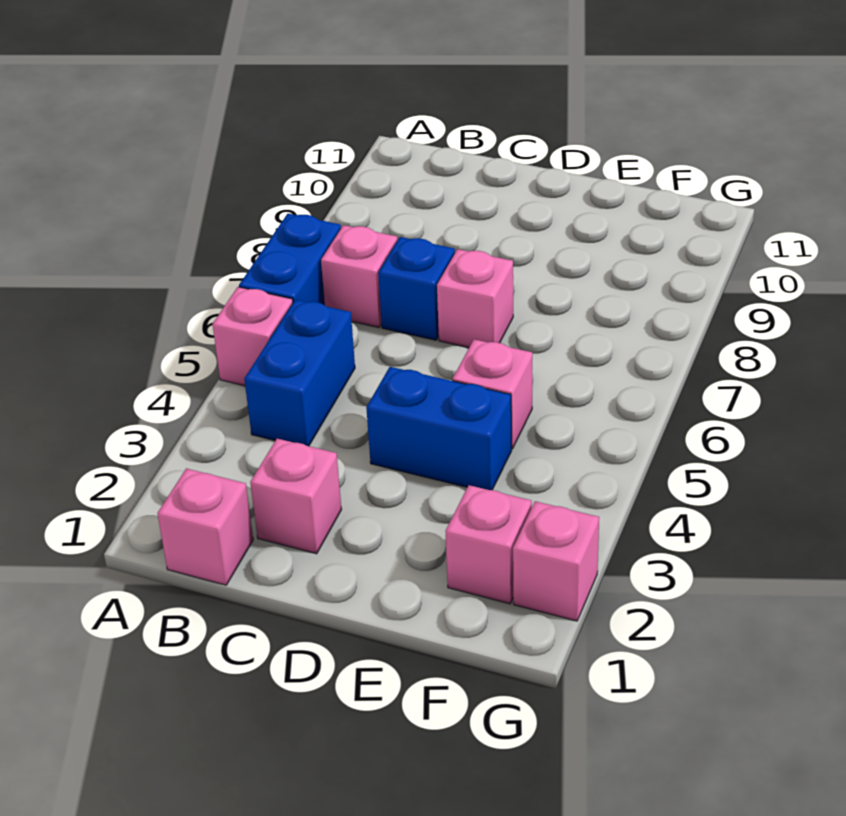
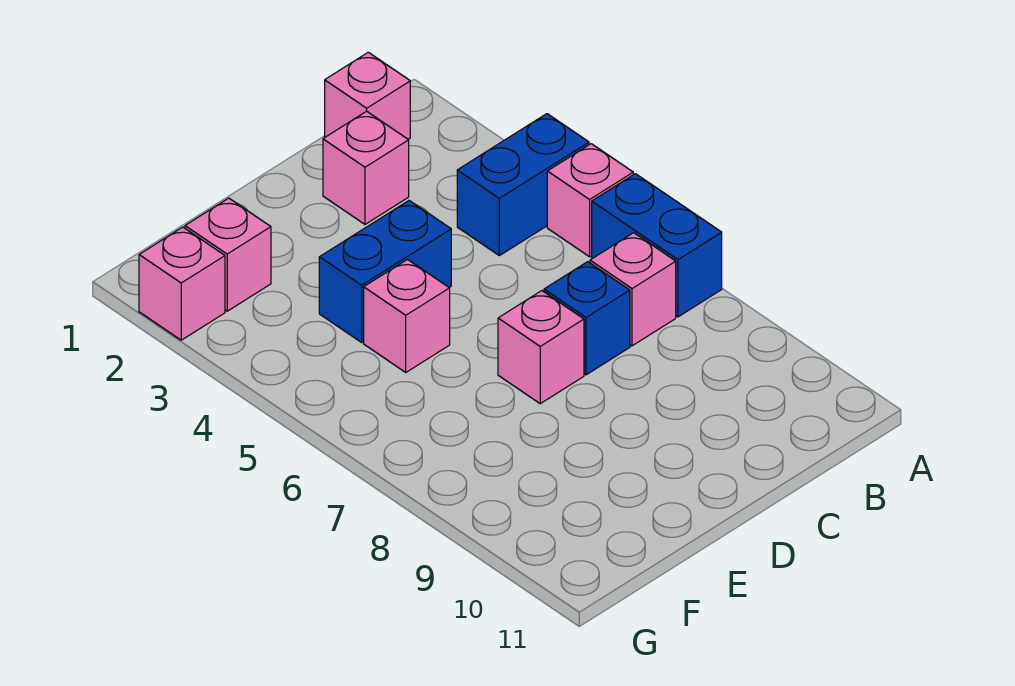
blue brick B4:B5 level 1 -> blue brick A4:B4 level 1

